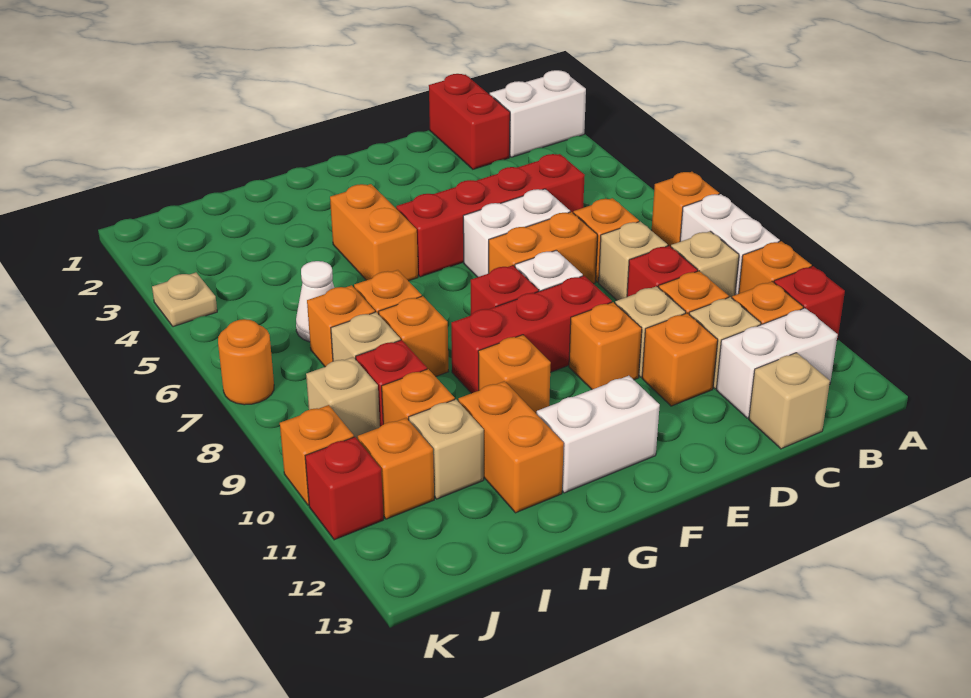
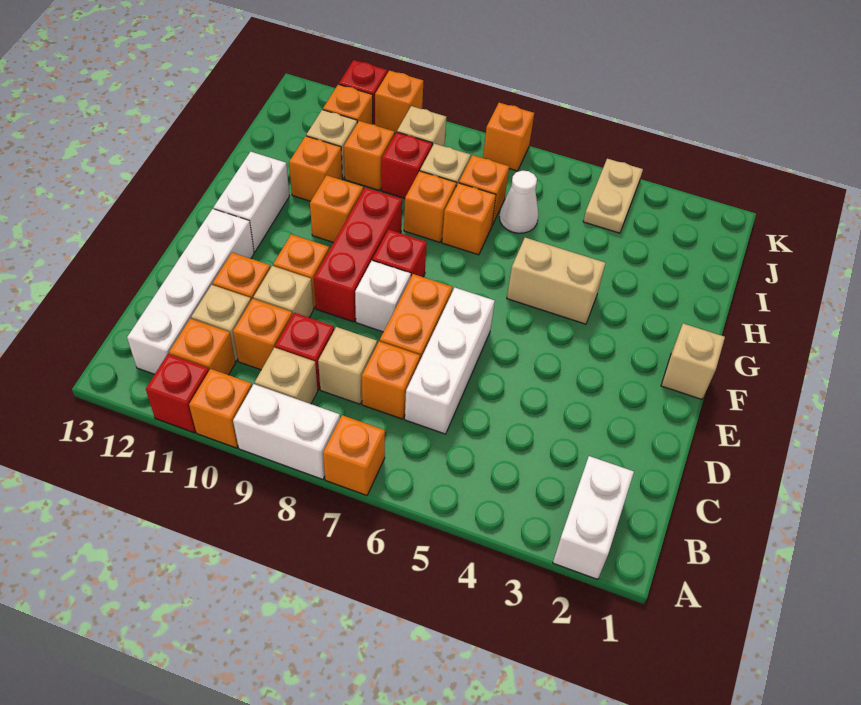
white brick B12:C12 level 1 -> white brick B12:E12 level 1
red brick C1:C2 level 1 -> none
red brick C5:F5 level 1 -> none
tan brick C13 level 1 -> tan brick F1 level 1
white brick D6:E6 level 1 -> white brick C6:E6 level 1
orange brick G4:G5 level 1 -> tan brick G4:G5 level 1
orange brick H11:H12 level 1 -> orange brick H11 level 1
tan plate K4 level 1 -> tan plate J4:K4 level 1
orange round brick K7 level 1 -> orange brick K7 level 1

